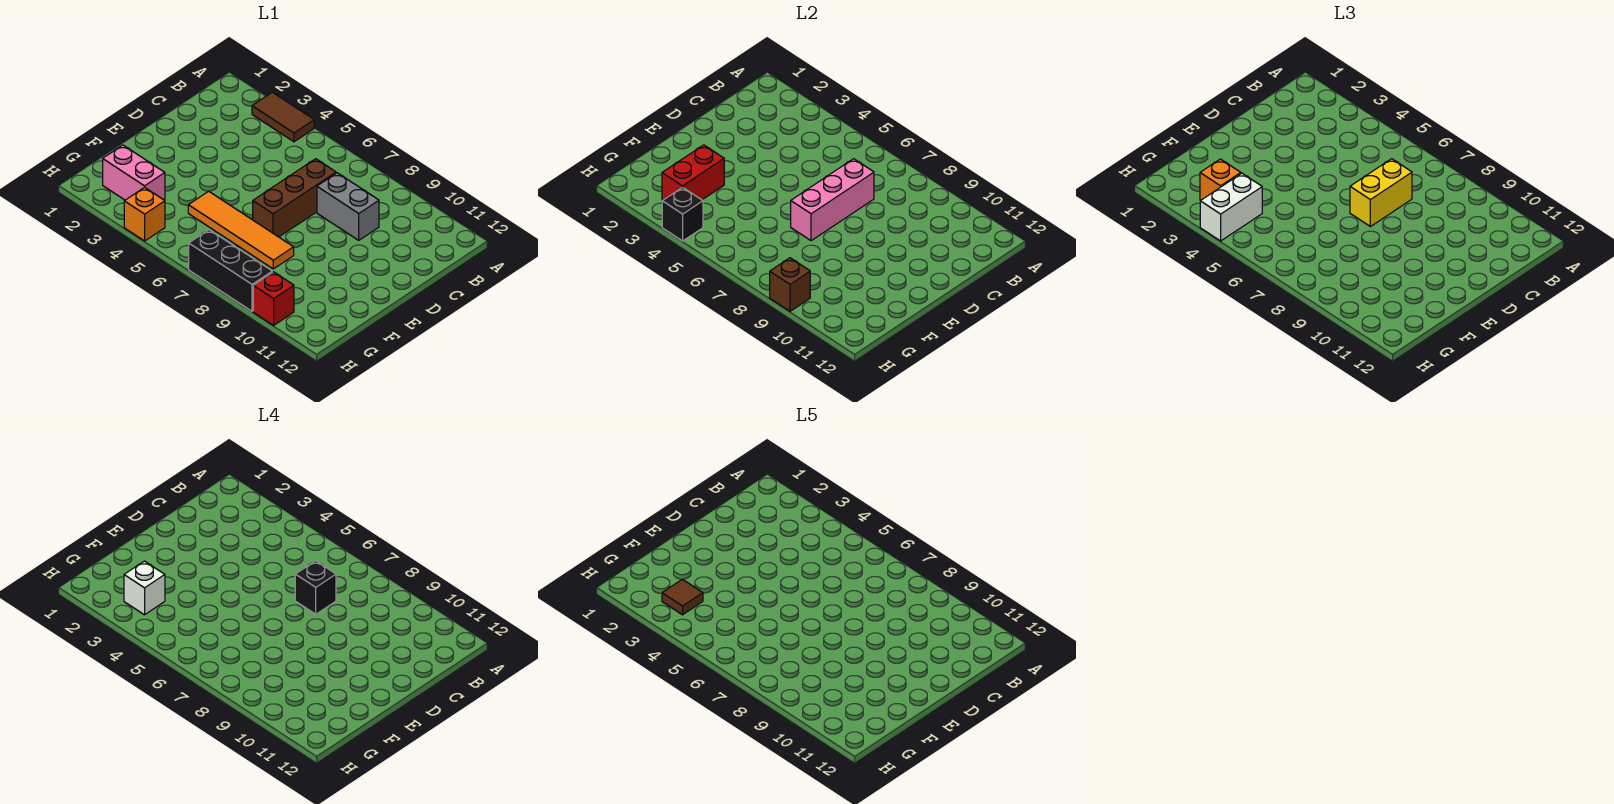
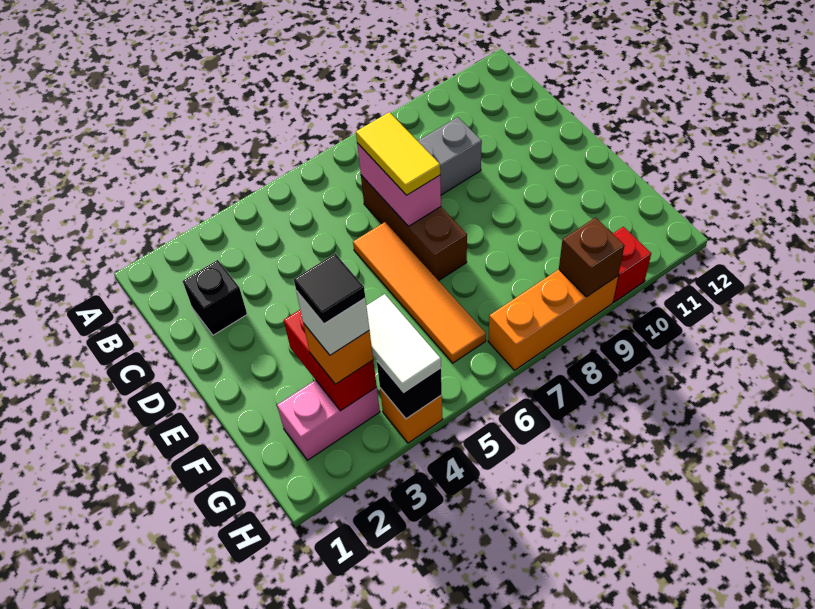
brown tile A3:A4 level 1 -> none
pink brick C7:E7 level 2 -> pink brick C7:D7 level 2
yellow brick C7:D7 level 3 -> yellow tile C7:D7 level 3
black brick C7 level 4 -> black brick C2 level 1
orange tile F5:F8 level 1 -> orange tile D6:G6 level 1
brown tile G3 level 5 -> black tile G3 level 5
white brick G4:H4 level 3 -> white tile G4:H4 level 3
black brick H7:H9 level 1 -> orange brick H7:H9 level 1

